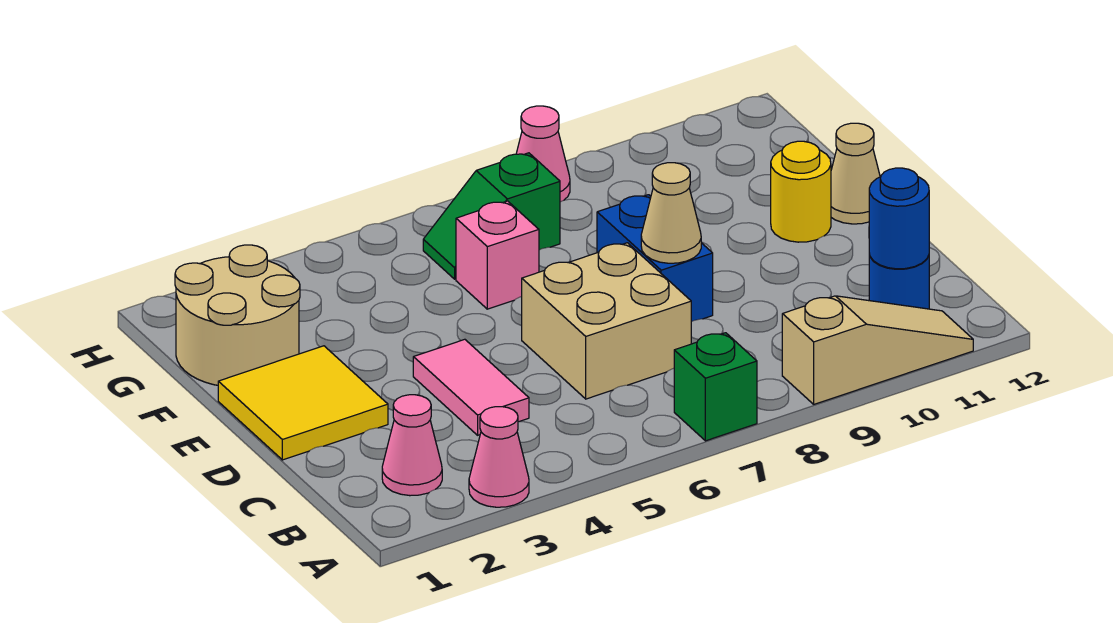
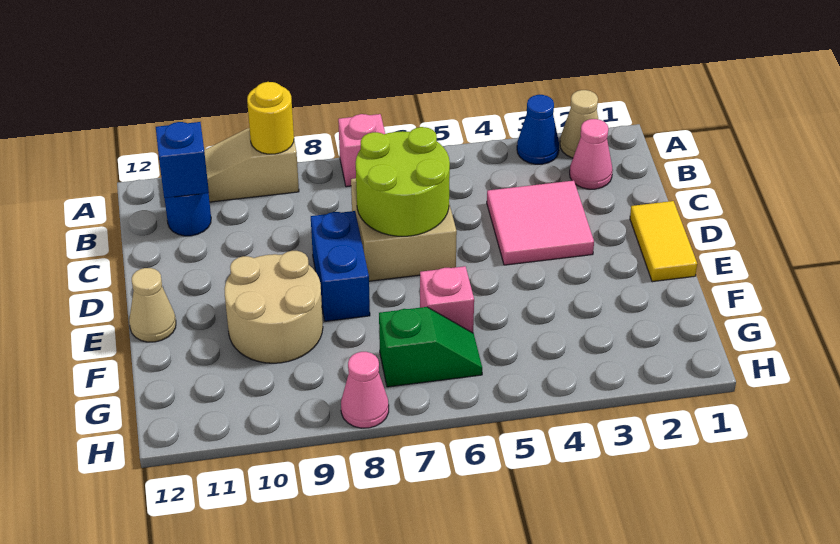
pink cone A3 level 1 -> blue cone A3 level 1
green brick A7 level 1 -> pink brick A7 level 1
blue round brick B11 level 2 -> blue brick B11 level 2
pink tile C4:D4 level 1 -> pink tile C3:D4 level 1
none -> lime round brick C6:D7 level 2
yellow tile D1:E2 level 1 -> yellow tile D1:E1 level 1
tan cone D8 level 2 -> tan cone A2 level 1
yellow round brick E11 level 1 -> yellow round brick A9 level 2
tan round brick F1:G2 level 1 -> tan round brick E9:F10 level 1

